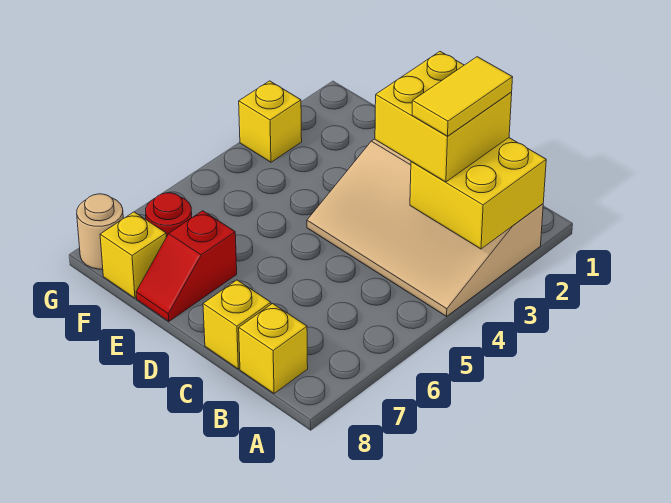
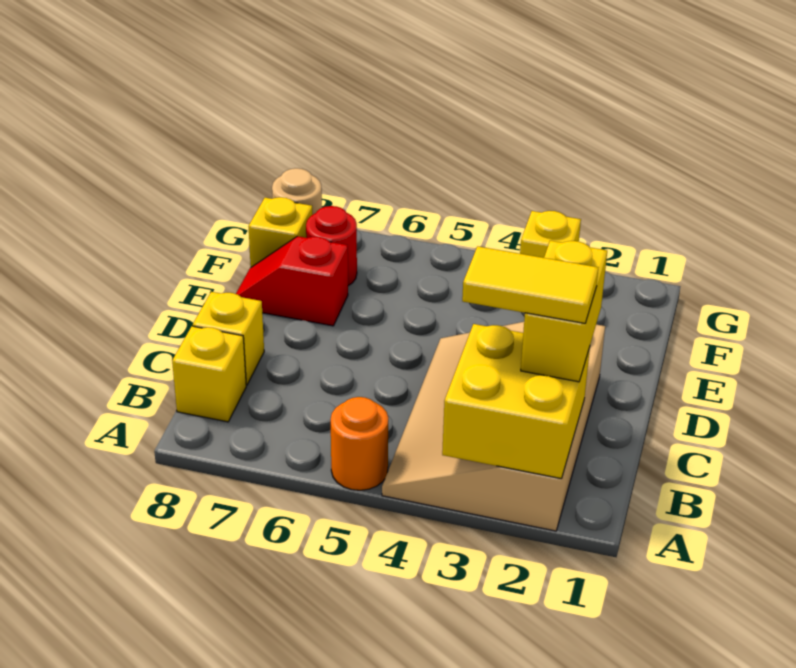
none -> orange round brick A5 level 1
yellow brick B2:C3 level 3 -> yellow brick B2:C2 level 3

